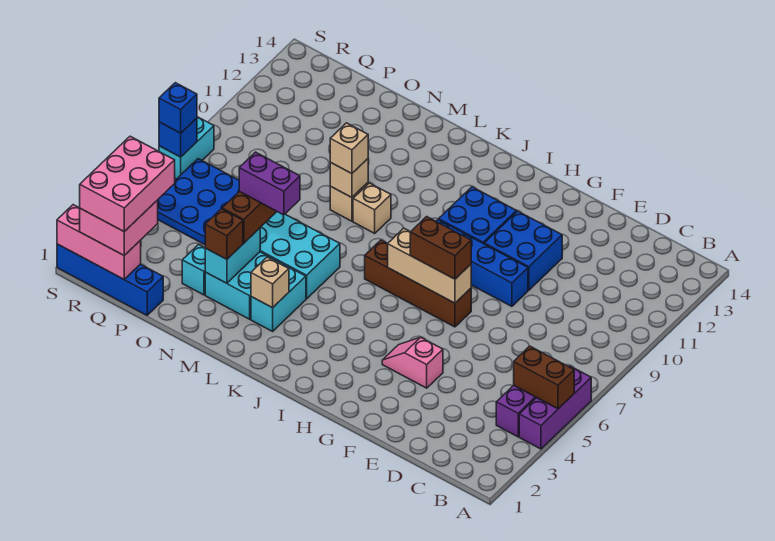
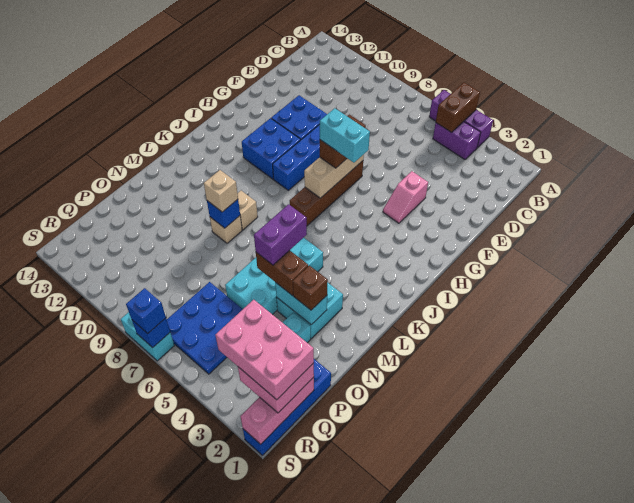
cyan brick L3:L4 level 1 -> cyan brick H6:H7 level 4
tan brick L3 level 2 -> none
tan brick M9 level 2 -> blue brick M9 level 2

